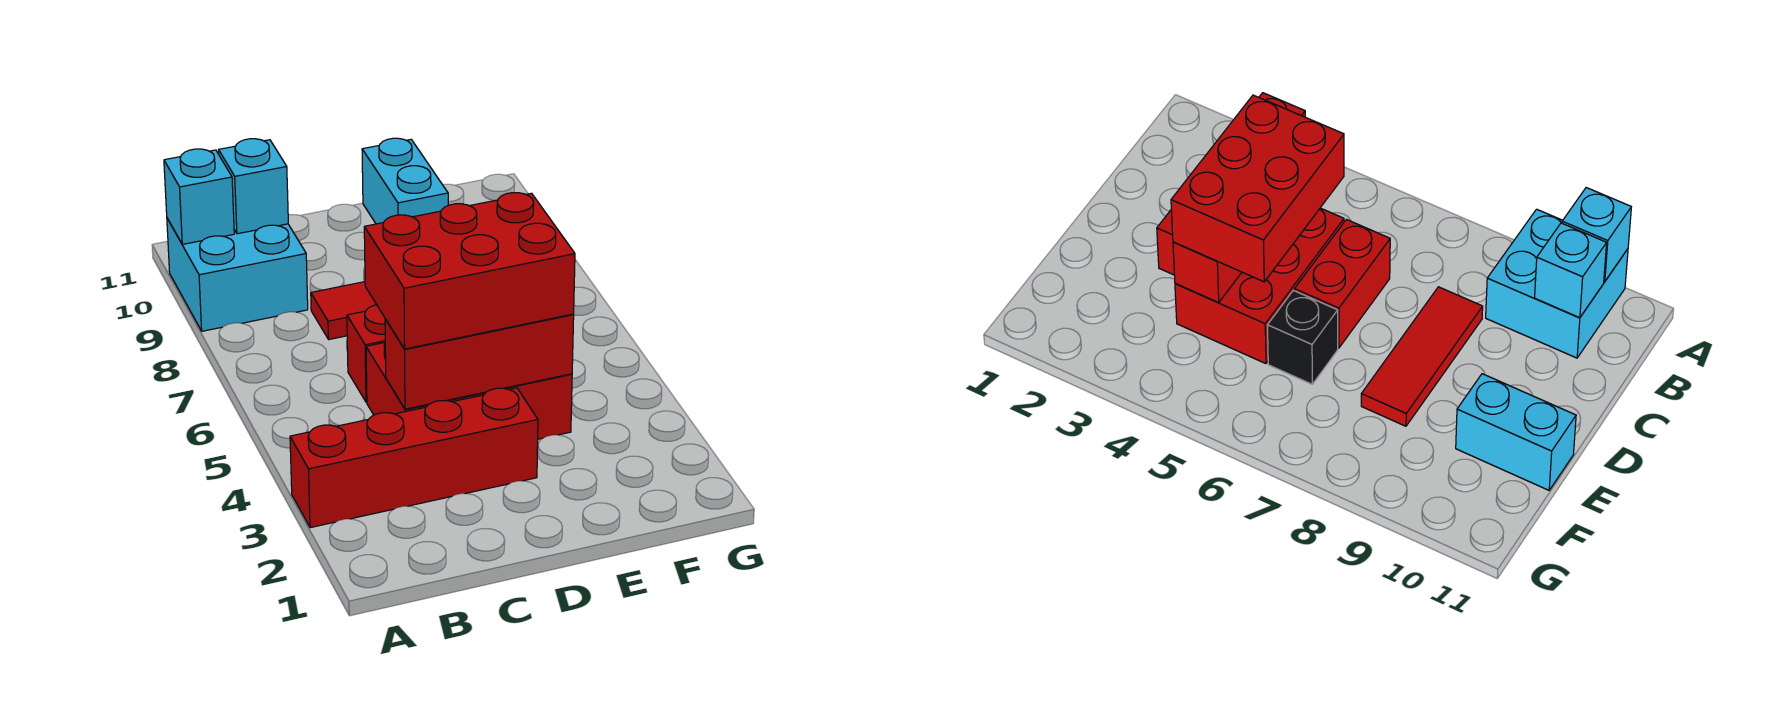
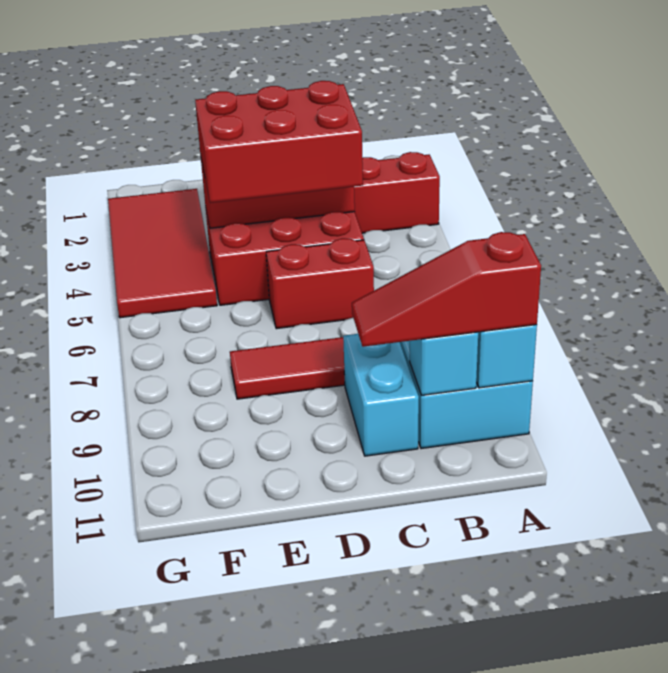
none -> red slope A10:C10 level 3 top A
black brick E6 level 1 -> none
cyan brick E10:E11 level 1 -> cyan brick C9:C10 level 1
none -> red tile F2:G5 level 1

